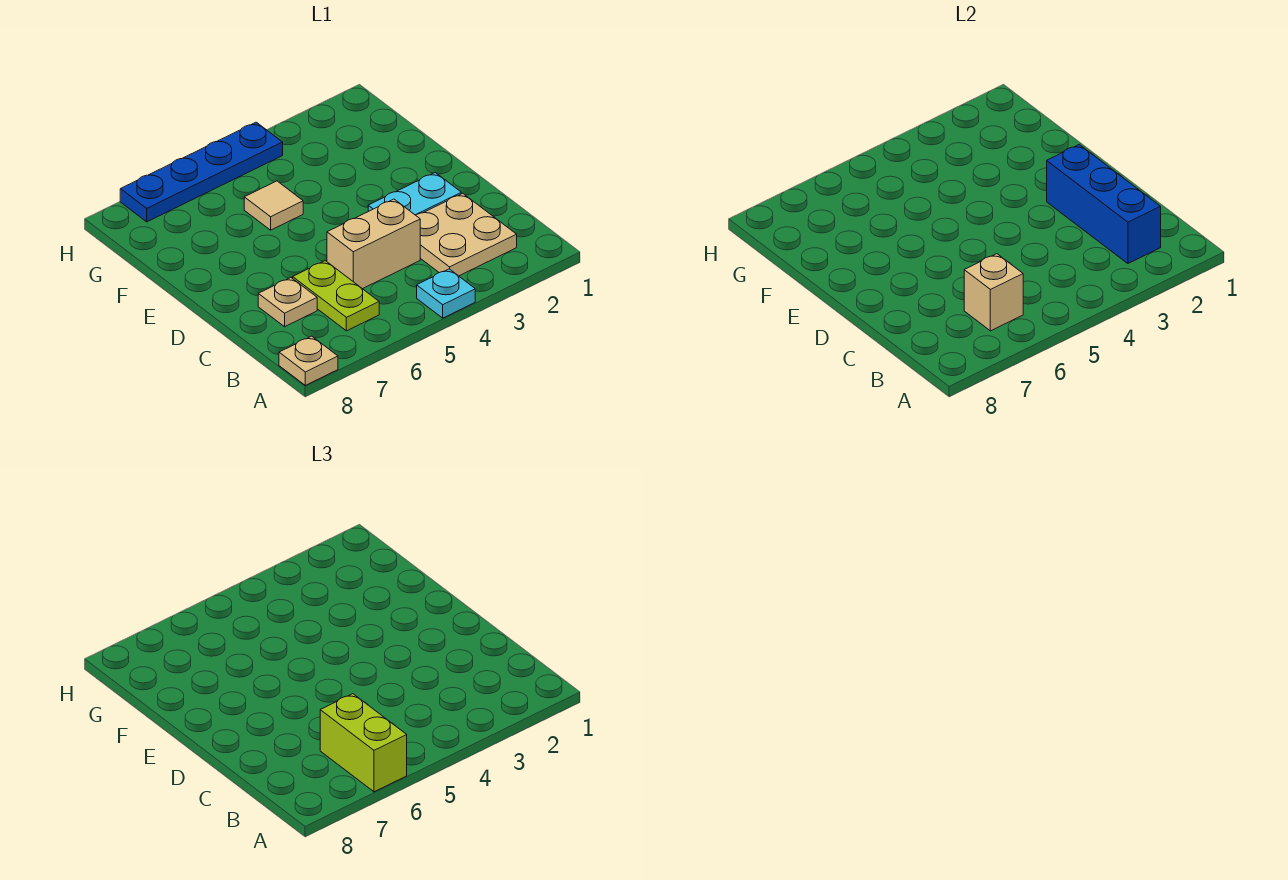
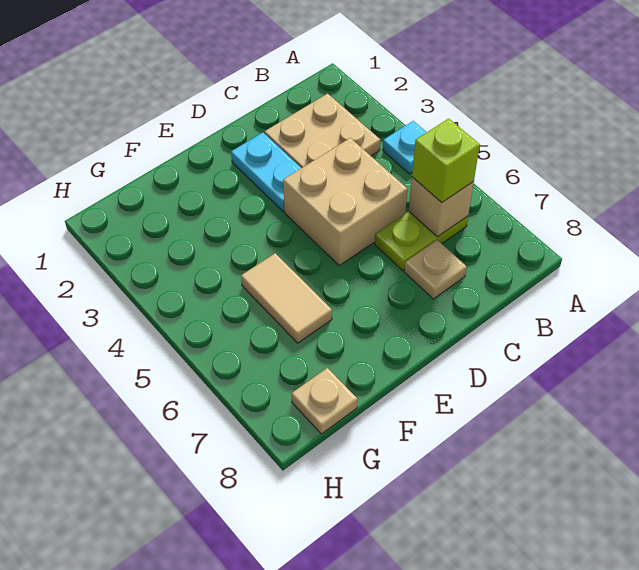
lime brick A6:B6 level 3 -> lime brick B6 level 3
tan plate A8 level 1 -> tan plate G8 level 1
blue brick B2:D2 level 2 -> none
tan brick C4:C5 level 1 -> tan brick C4:D5 level 1
tan tile F5 level 1 -> tan tile F5:F6 level 1
blue plate H4:H7 level 1 -> none

